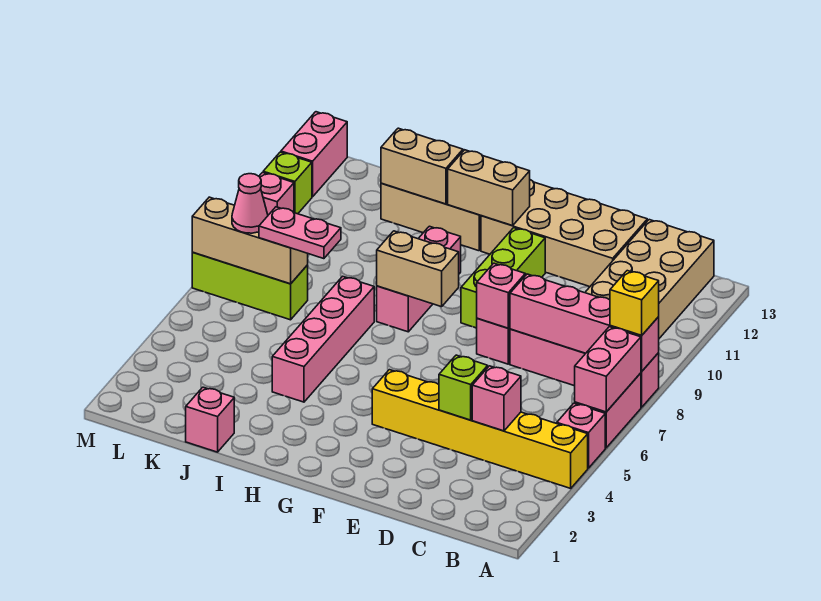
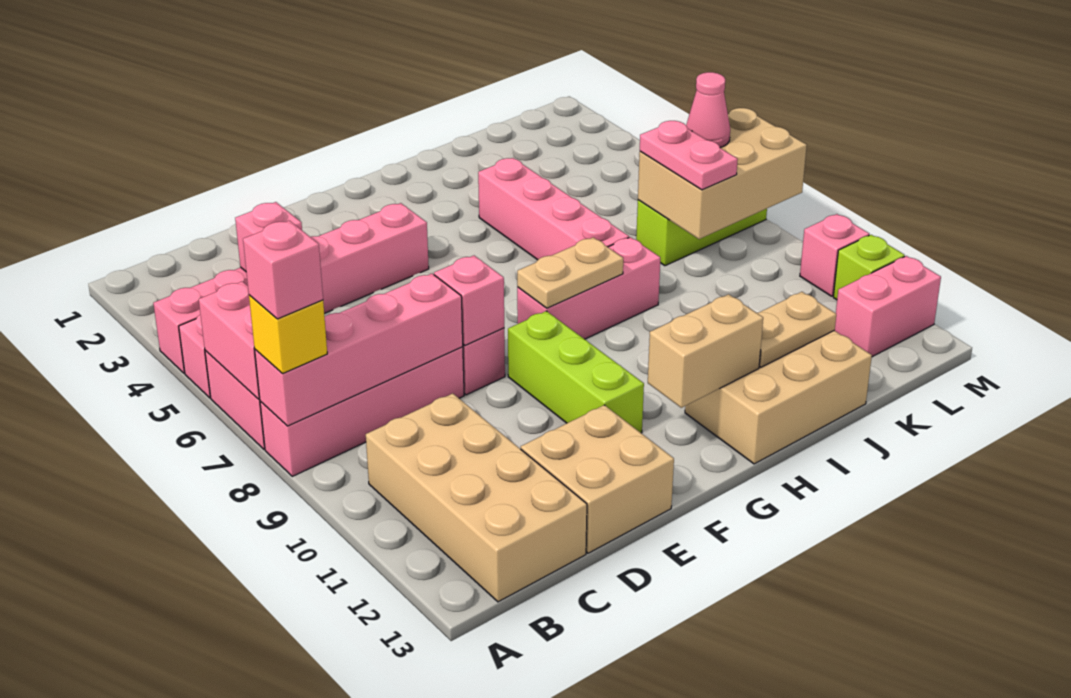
yellow brick A4:F4 level 1 -> pink brick A4:F4 level 1
lime brick D4 level 2 -> none
tan brick D12:G13 level 1 -> tan brick D12:E13 level 1
tan brick G8:H8 level 2 -> tan plate G8:H8 level 2
pink brick H8:H10 level 1 -> pink brick G8:I8 level 1
tan brick I12:J12 level 2 -> tan plate I12:J12 level 2
pink brick J1 level 1 -> pink brick A8 level 4
pink plate J7:K7 level 3 -> pink plate K7:K8 level 3
tan brick K7:M7 level 2 -> tan brick K7:M8 level 2
pink brick M12:M13 level 1 -> pink brick L12:M12 level 1

